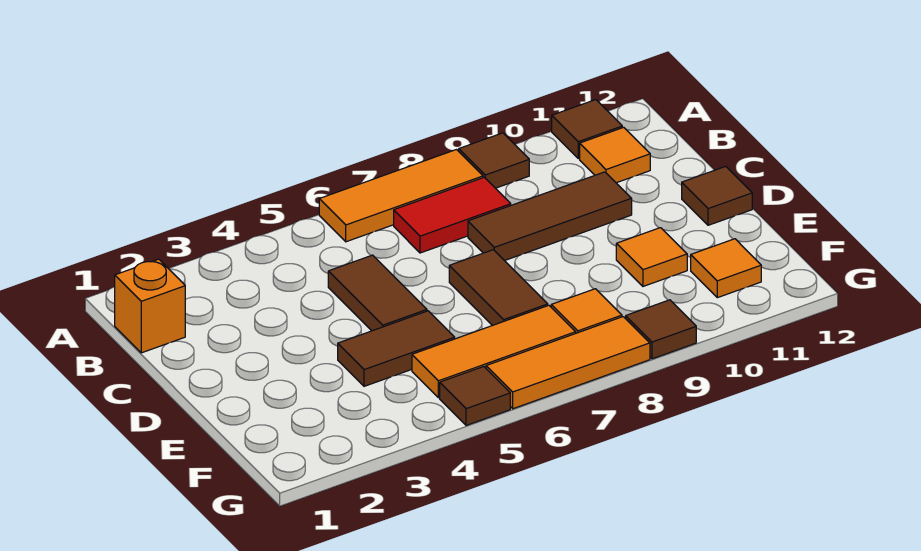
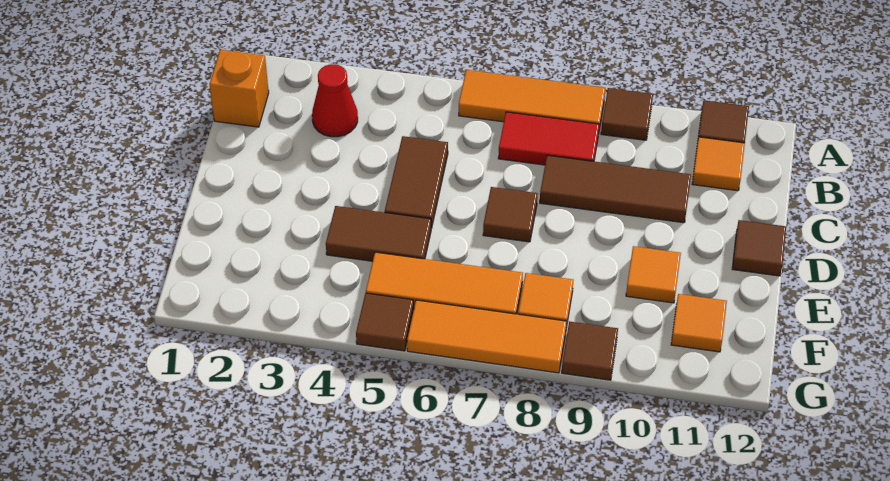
none -> red cone B3 level 1
brown tile D7:E7 level 1 -> brown tile D7 level 1

